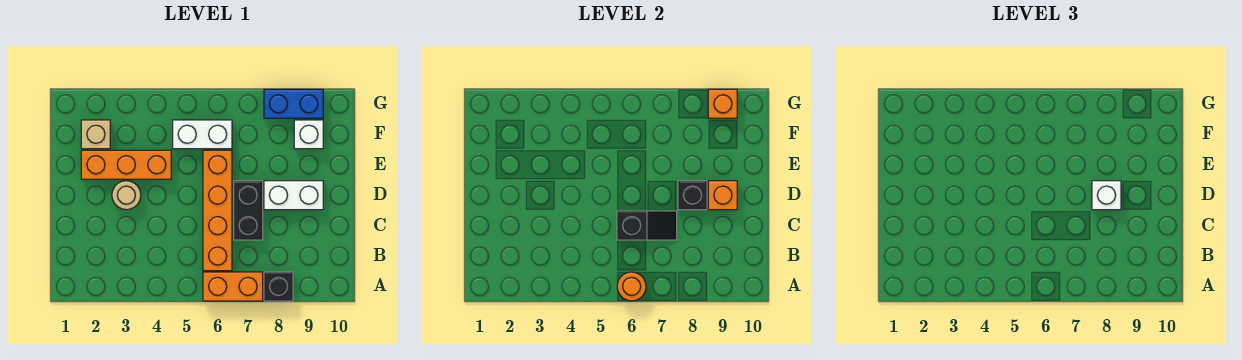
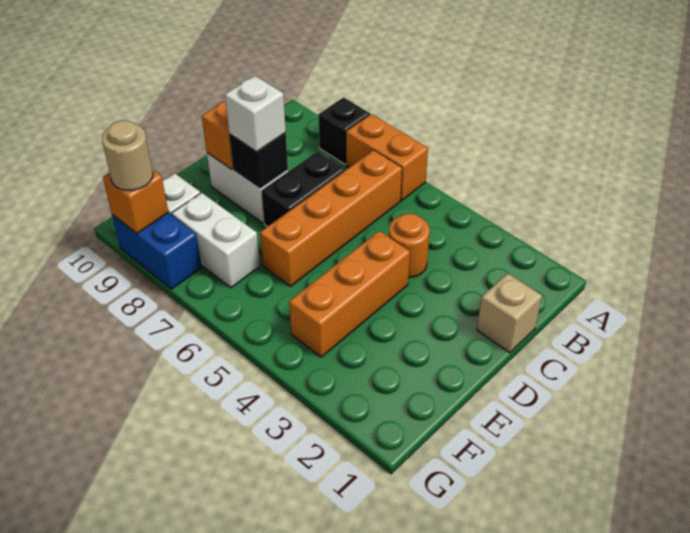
orange round brick A6 level 2 -> orange round brick C4 level 1
black slope C6:C7 level 2 top 6 -> none
tan round brick D3 level 1 -> tan round brick G9 level 3
orange brick E2:E4 level 1 -> orange brick D4:F4 level 1
tan brick F2 level 1 -> tan brick C1 level 1
white brick F5:F6 level 1 -> white brick F7:F8 level 1

